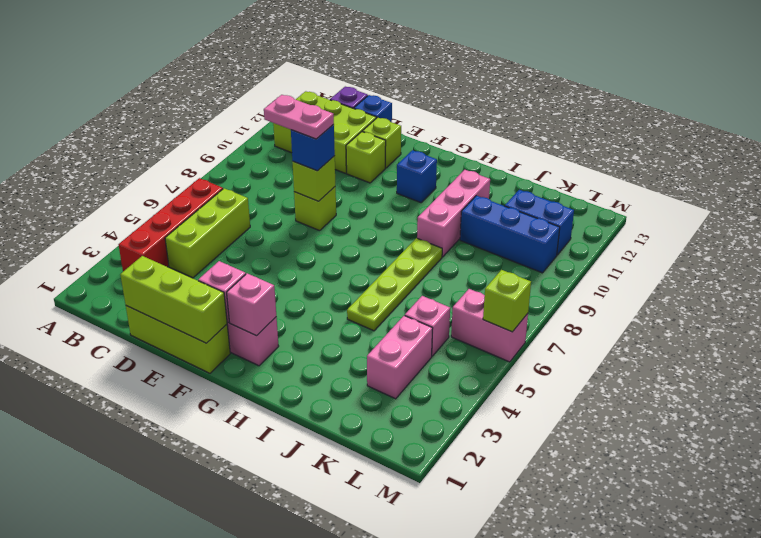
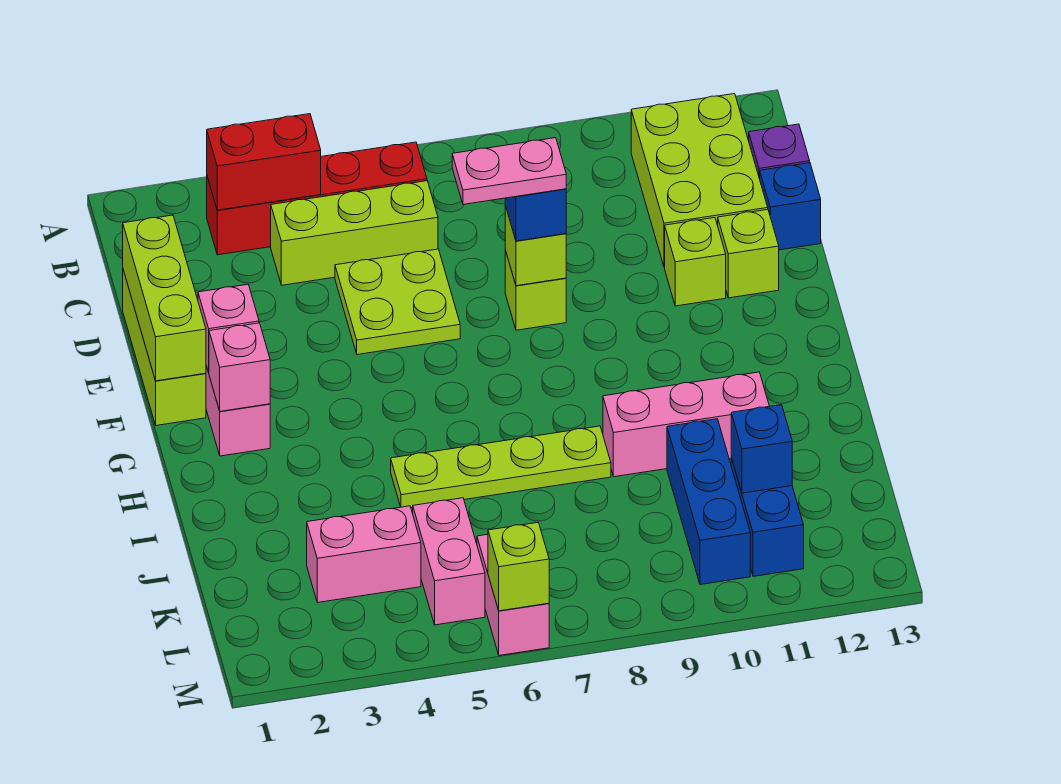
none -> red brick B3:B4 level 2
none -> lime plate D5:E6 level 1
pink plate D8:E8 level 4 -> pink plate E7:E8 level 4
blue brick G11 level 1 -> blue brick K11 level 2
pink brick K5 level 1 -> pink brick K5:L5 level 1

